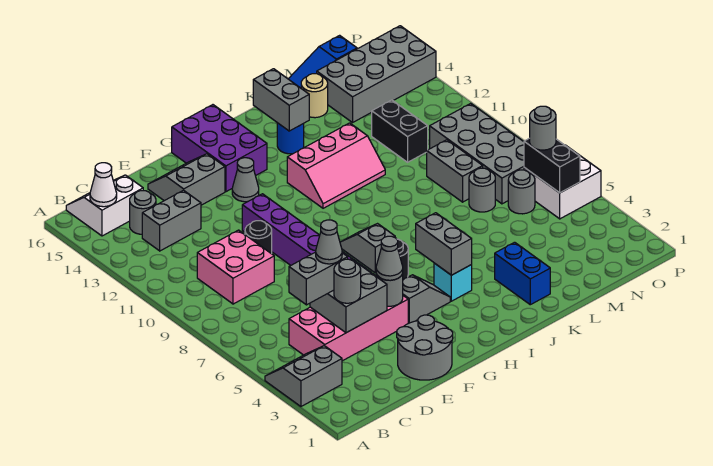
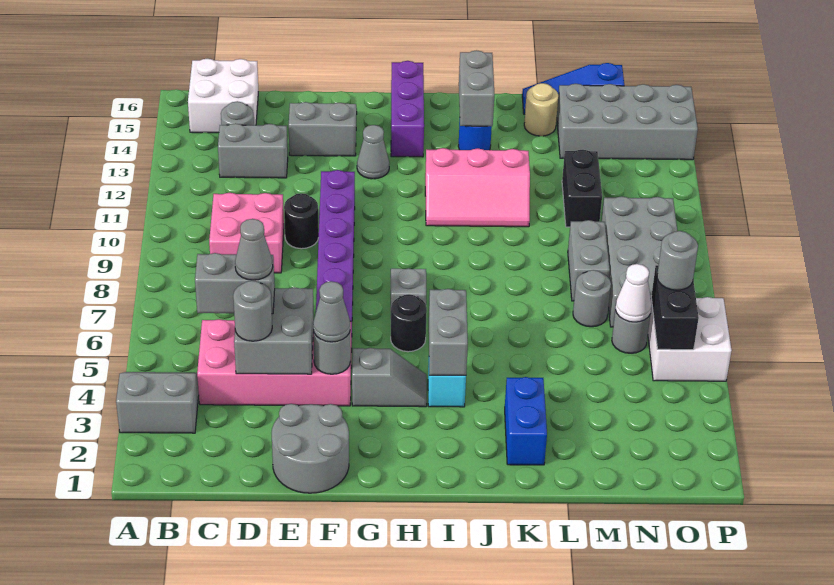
white slope B15:C16 level 1 top 15 -> white brick B15:C16 level 1
white cone B15 level 2 -> white cone N6 level 2
purple brick G14:H16 level 1 -> purple brick H14:H16 level 1

